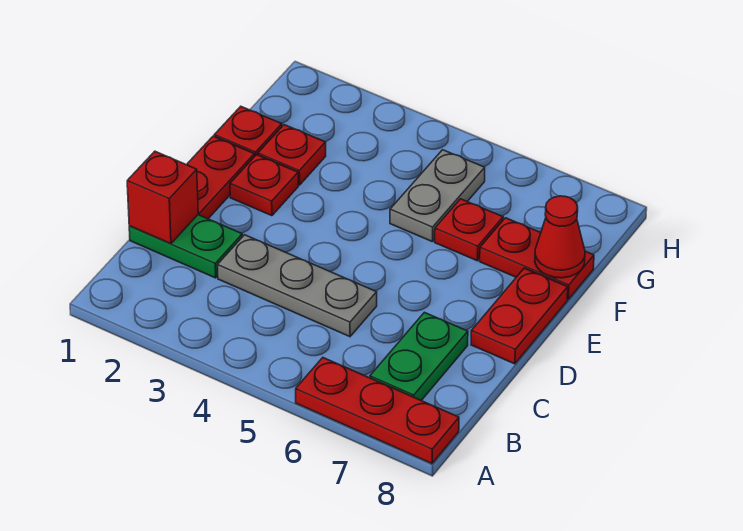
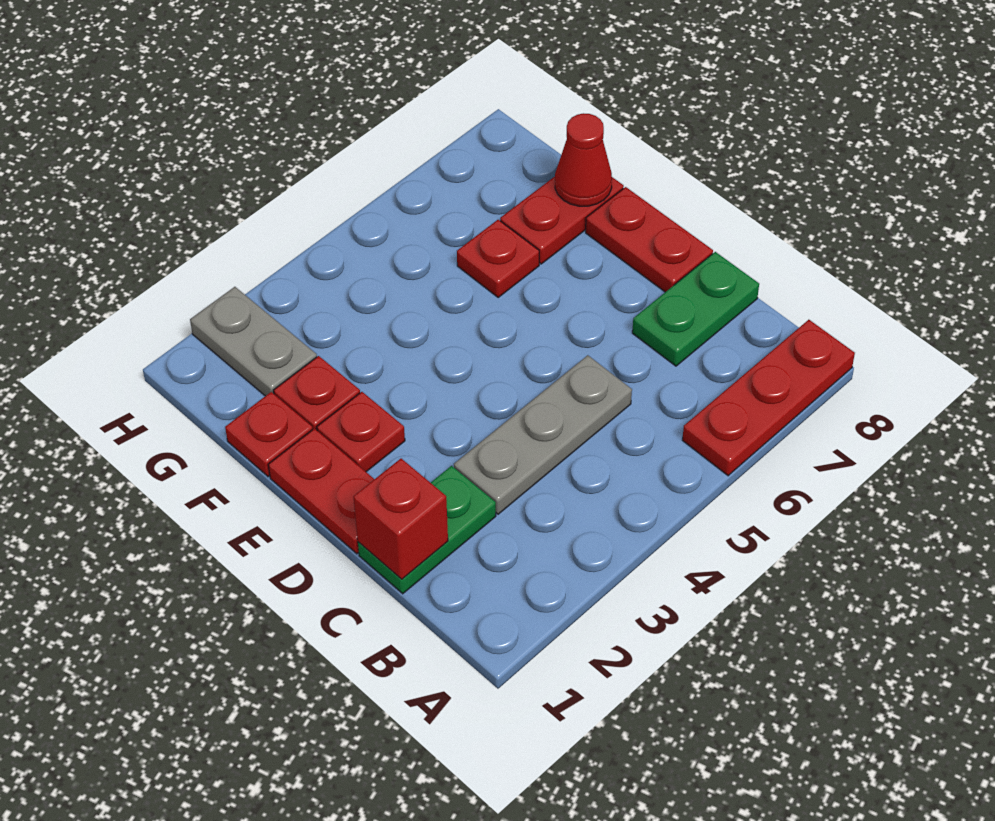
green plate B7:C7 level 1 -> green plate C7:C8 level 1
grey plate F5:G5 level 1 -> grey plate G2:H2 level 1

